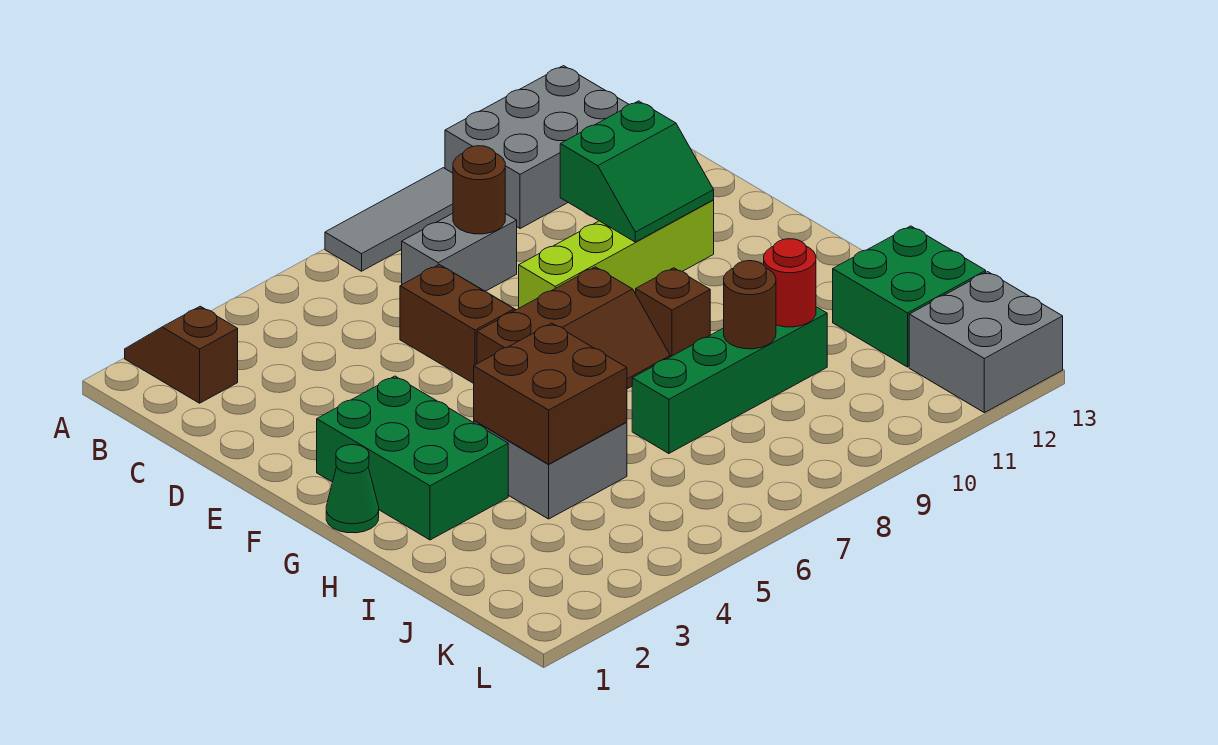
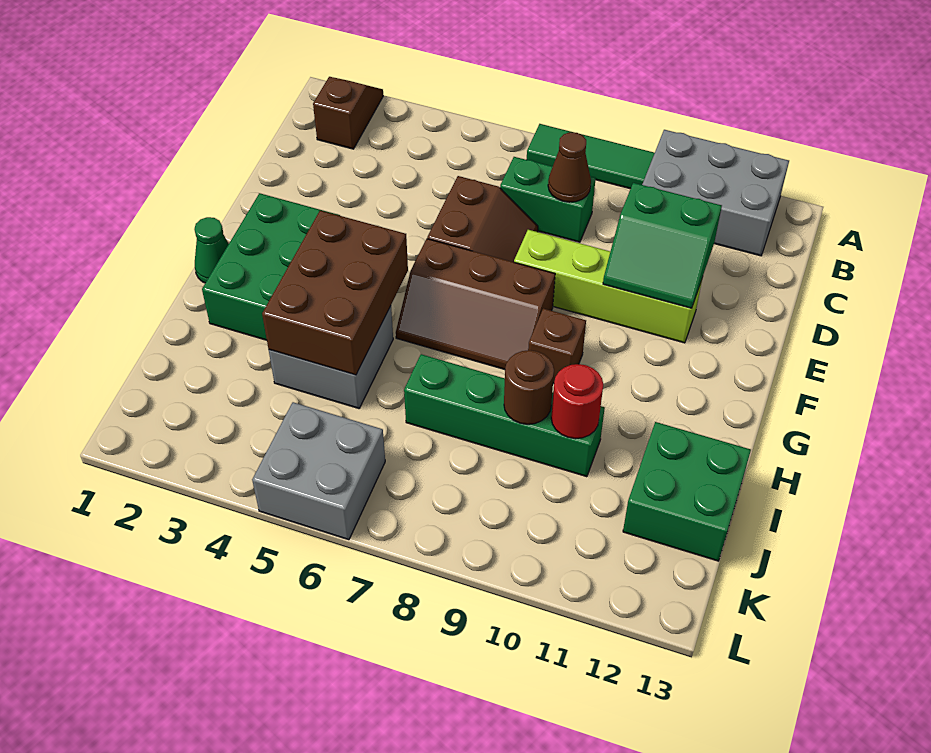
grey tile A7:A9 level 1 -> green tile A7:A9 level 1
grey brick C7:C8 level 1 -> green brick C7:C8 level 1
brown round brick C8 level 2 -> brown cone C8 level 2
brown brick H4:I5 level 2 -> brown brick G4:I5 level 2
grey brick K12:L13 level 1 -> grey brick K5:L6 level 1

